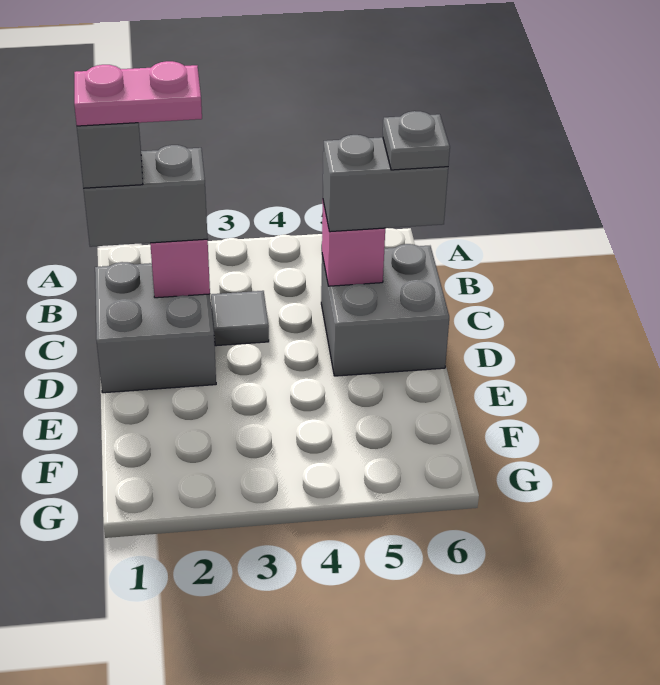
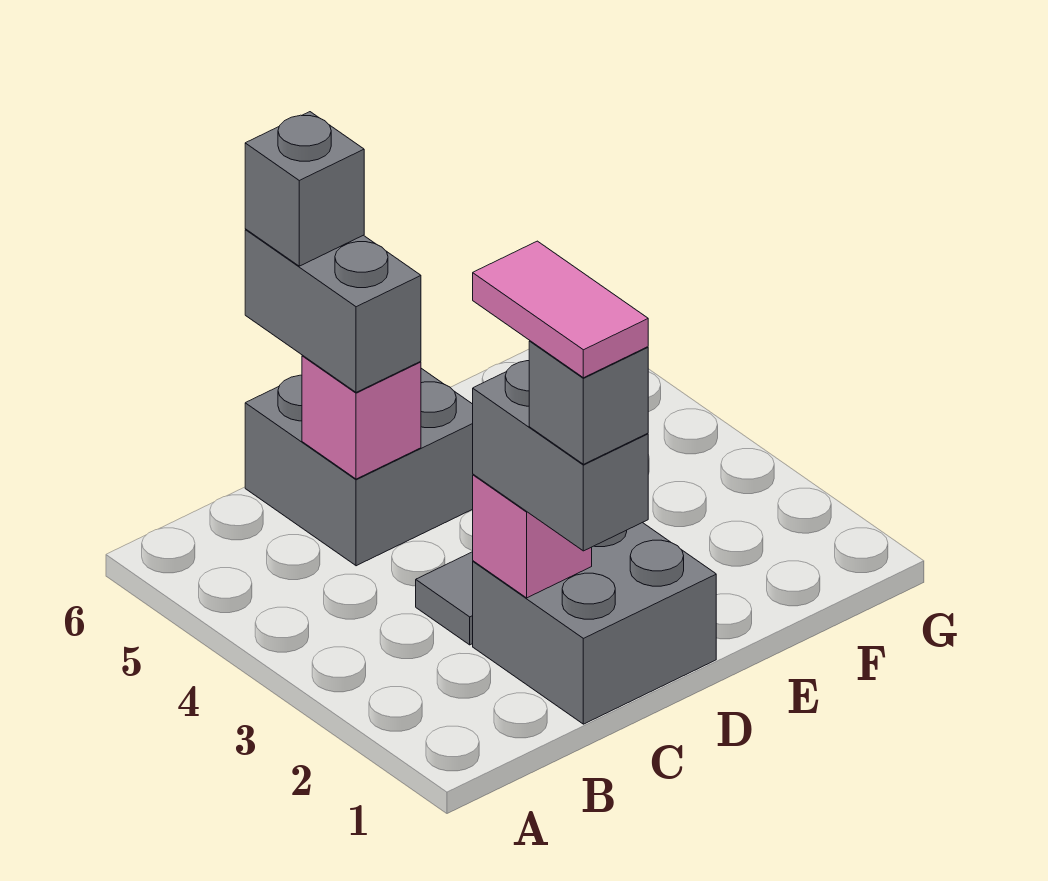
pink plate C1:C2 level 5 -> pink tile C1:C2 level 5
grey plate C6 level 4 -> grey brick C6 level 4

